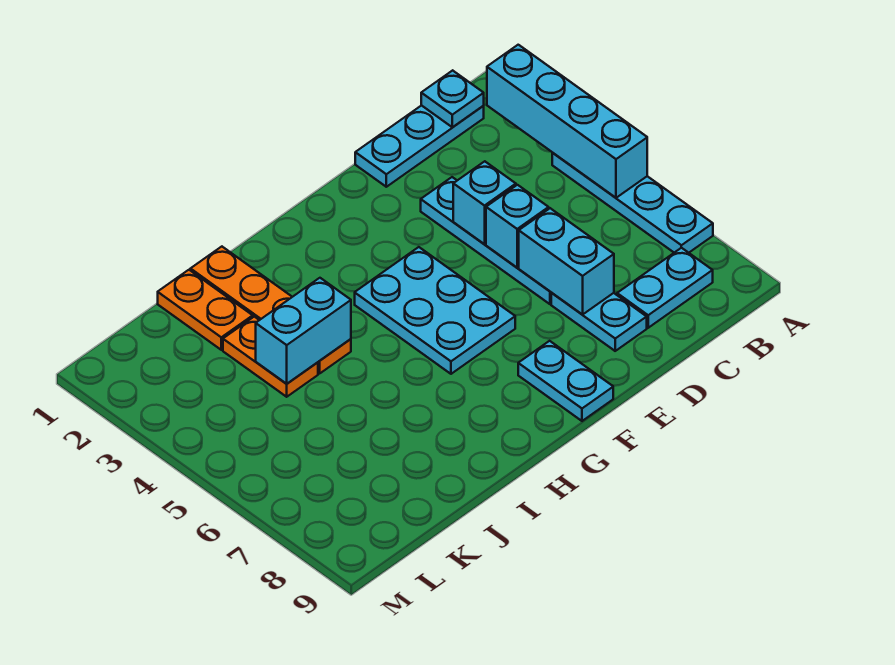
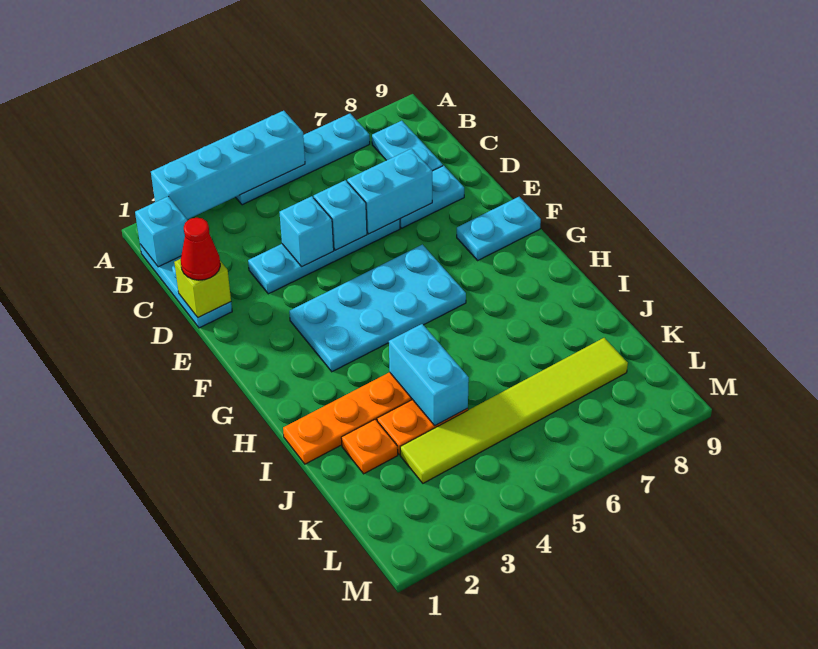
cyan plate B1 level 2 -> cyan brick B1 level 2
none -> lime brick D1 level 2
none -> red cone D1 level 3
cyan plate F4:G6 level 1 -> cyan plate F3:G6 level 1
orange plate J1:J2 level 1 -> orange plate J2 level 1
none -> lime tile K3:K8 level 1

